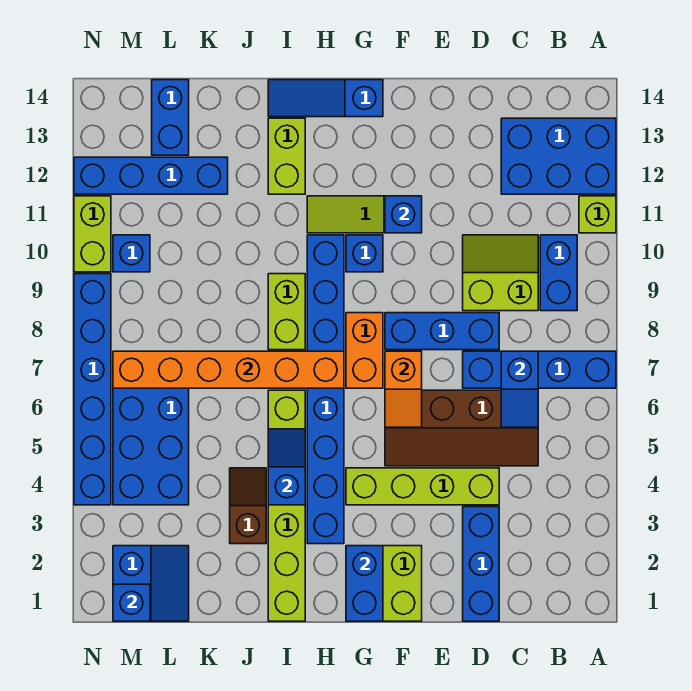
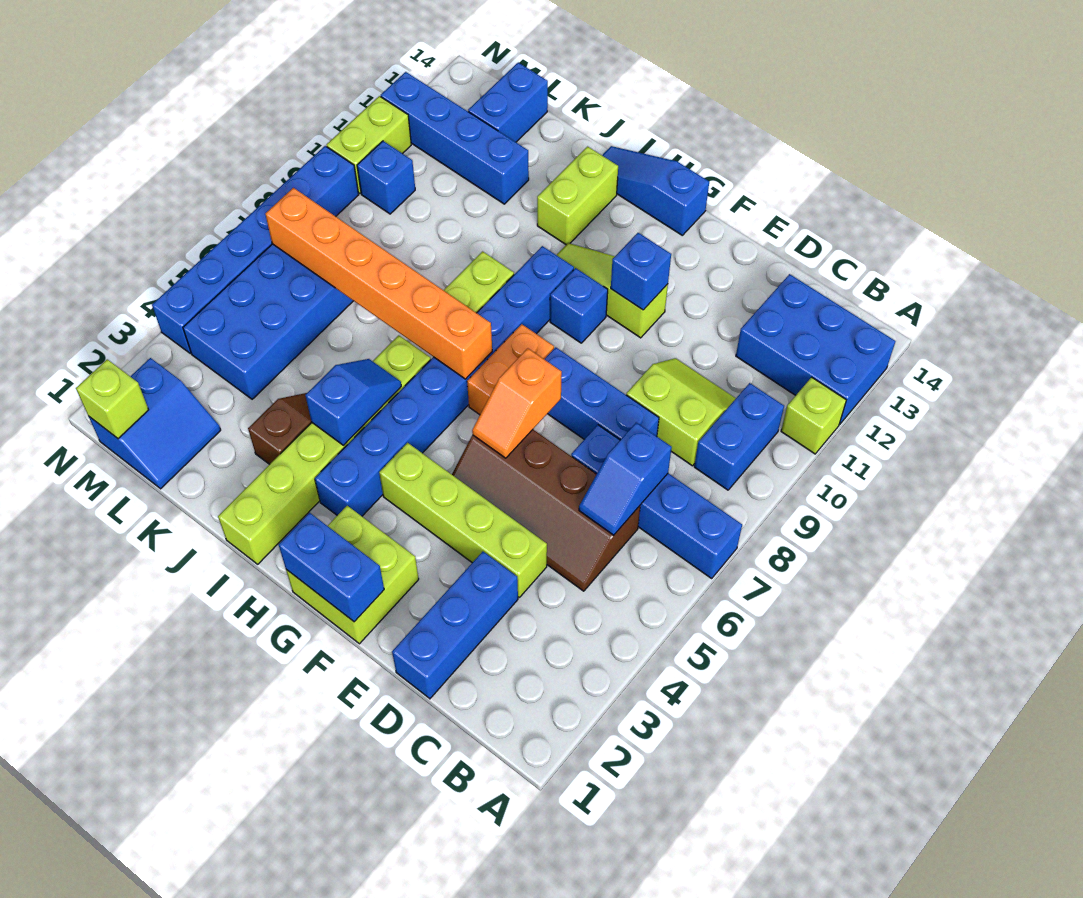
blue brick G1:G2 level 2 -> blue brick F1:G1 level 2
blue brick M1 level 2 -> lime brick M1 level 2

